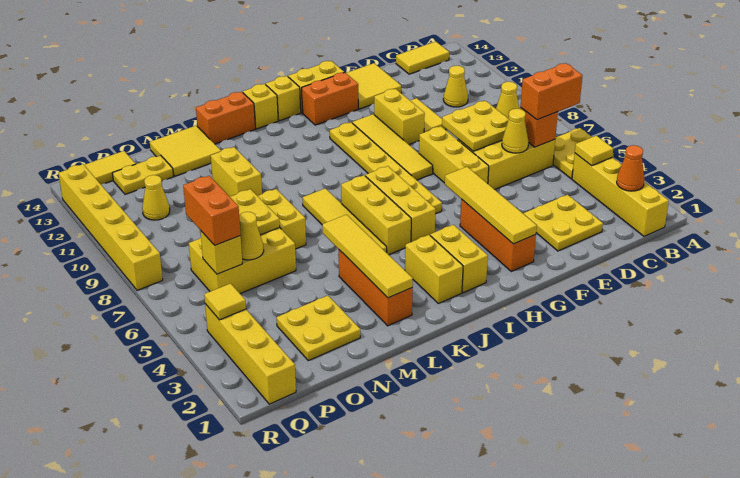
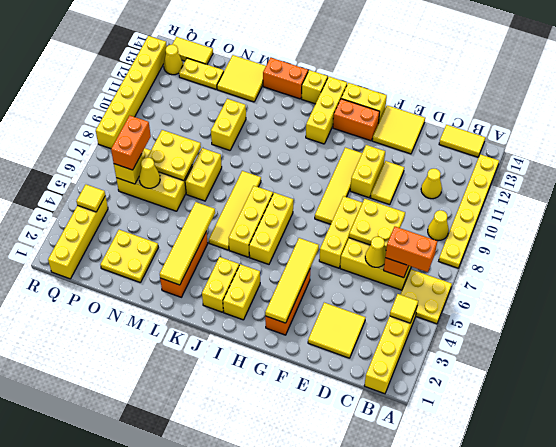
orange cone B2 level 2 -> none
yellow plate D2:E3 level 1 -> yellow tile D2:E3 level 1
yellow plate H6:H11 level 1 -> yellow plate A8:A13 level 1
yellow brick I14 level 1 -> yellow brick I12:I14 level 1
yellow cone P11 level 1 -> yellow cone Q13 level 1

